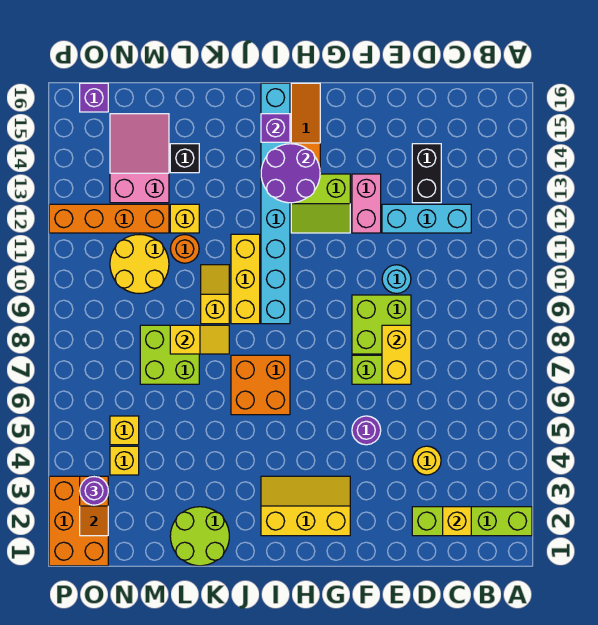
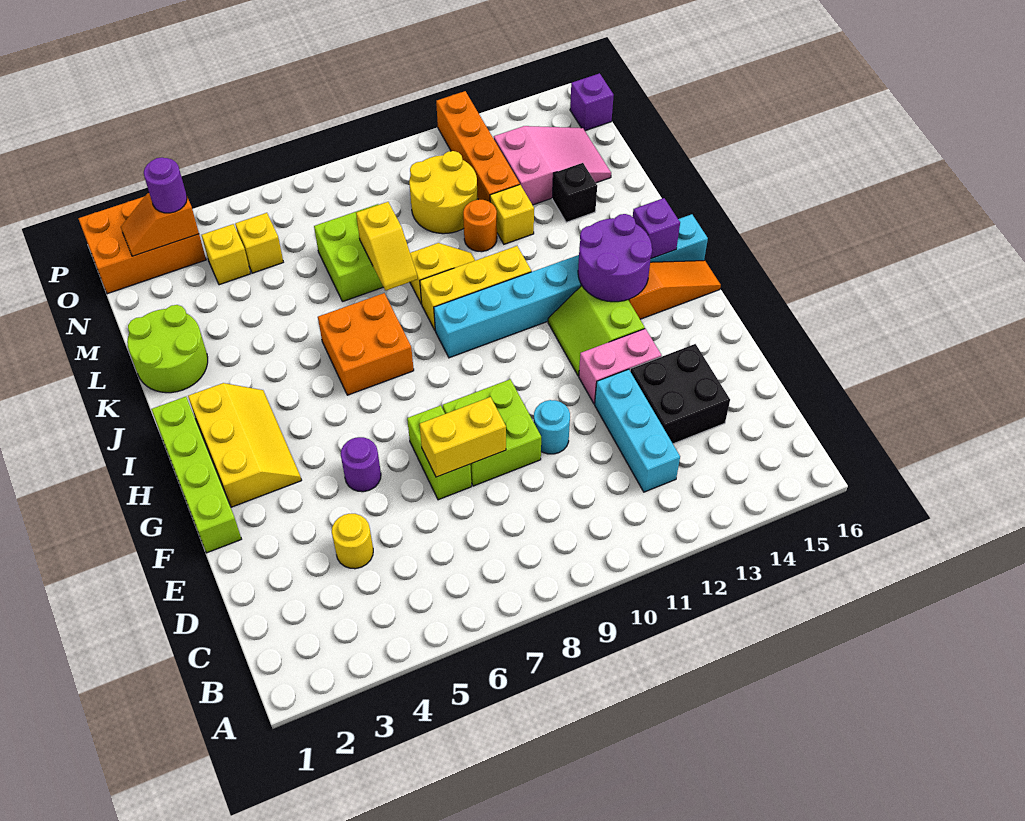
lime brick A2:D2 level 1 -> lime brick F1:I1 level 1
yellow brick C2 level 2 -> none
black brick D13:D14 level 1 -> black brick D13:E14 level 1

